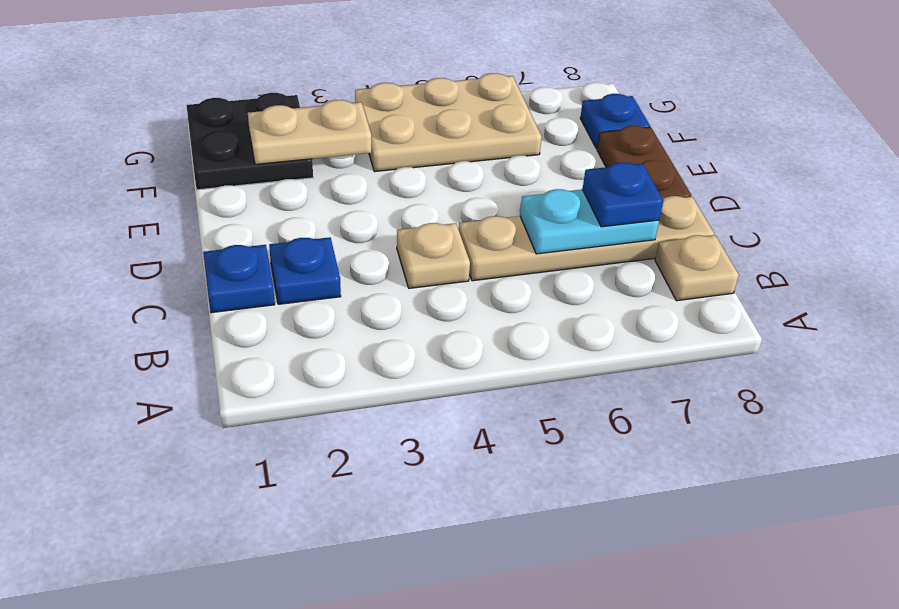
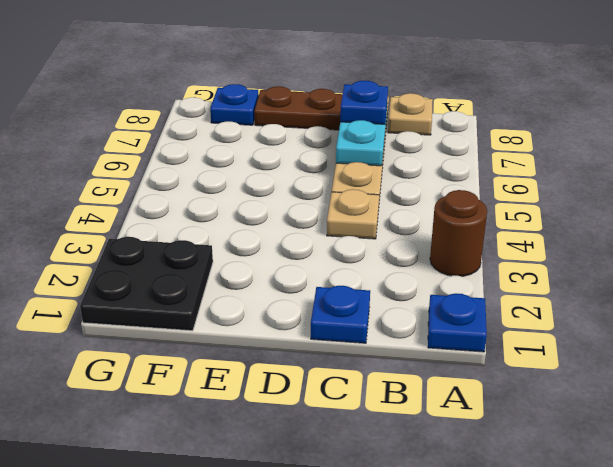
none -> brown round brick A3 level 1
blue plate C2 level 1 -> blue plate A1 level 1
tan plate F2:F3 level 2 -> none
tan plate F4:G6 level 1 -> none

